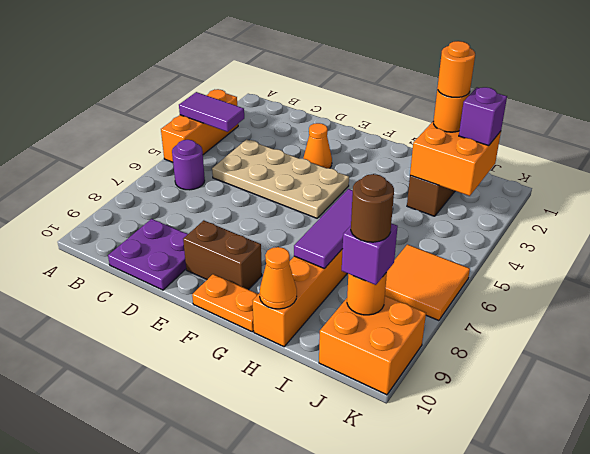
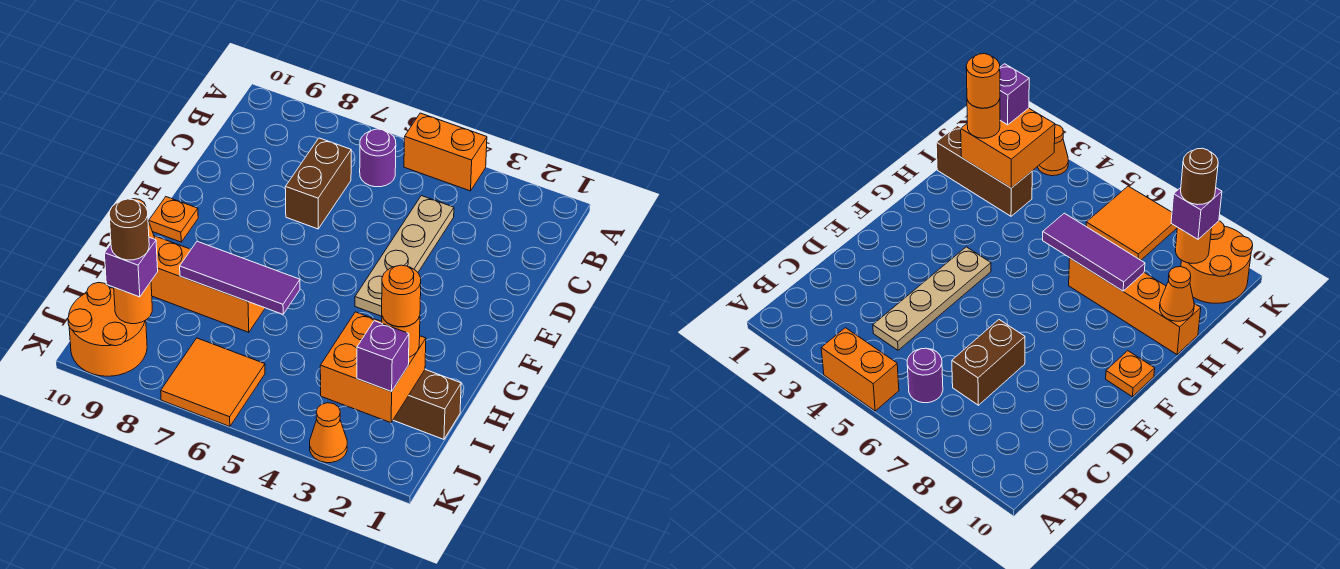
orange brick A3:A5 level 1 -> orange brick A4:A5 level 1
purple tile A4:B4 level 2 -> none
tan plate C4:F5 level 1 -> tan plate C4:F4 level 1
purple plate C9:D10 level 1 -> none
orange cone E3 level 1 -> orange cone K3 level 1
brown brick E9:F9 level 1 -> brown brick C7:D7 level 1
orange plate F10:G10 level 1 -> orange plate F10 level 1
orange brick J9:K10 level 1 -> orange round brick J9:K10 level 1

